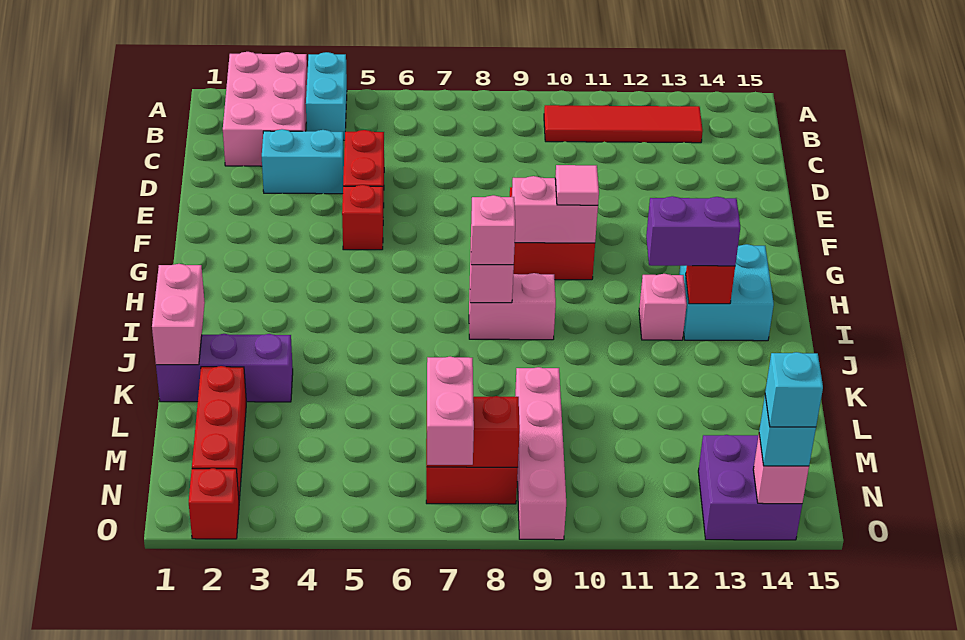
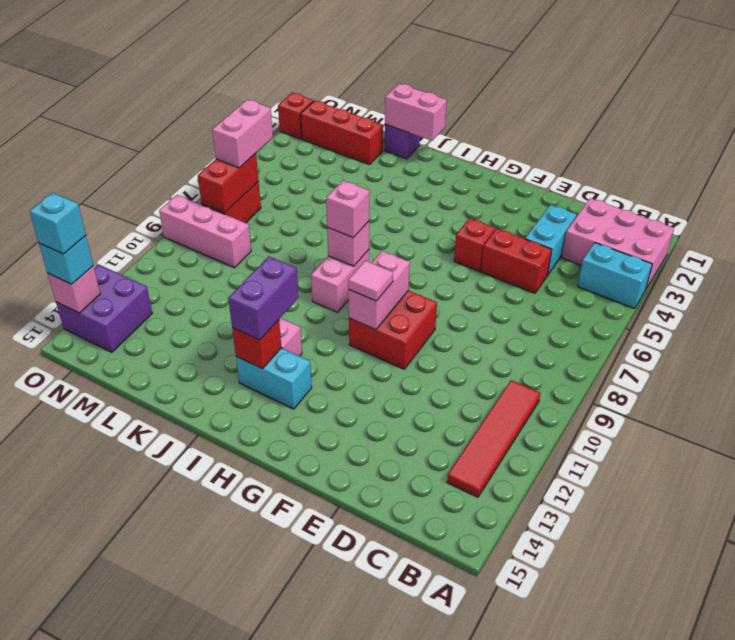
cyan brick H13:I14 level 1 -> cyan brick H13:I13 level 1
purple brick K1:K3 level 1 -> purple brick K1 level 1
pink brick L9:O9 level 1 -> pink brick M9:O9 level 1
pink brick N7:O7 level 3 -> pink brick N6:N7 level 3

